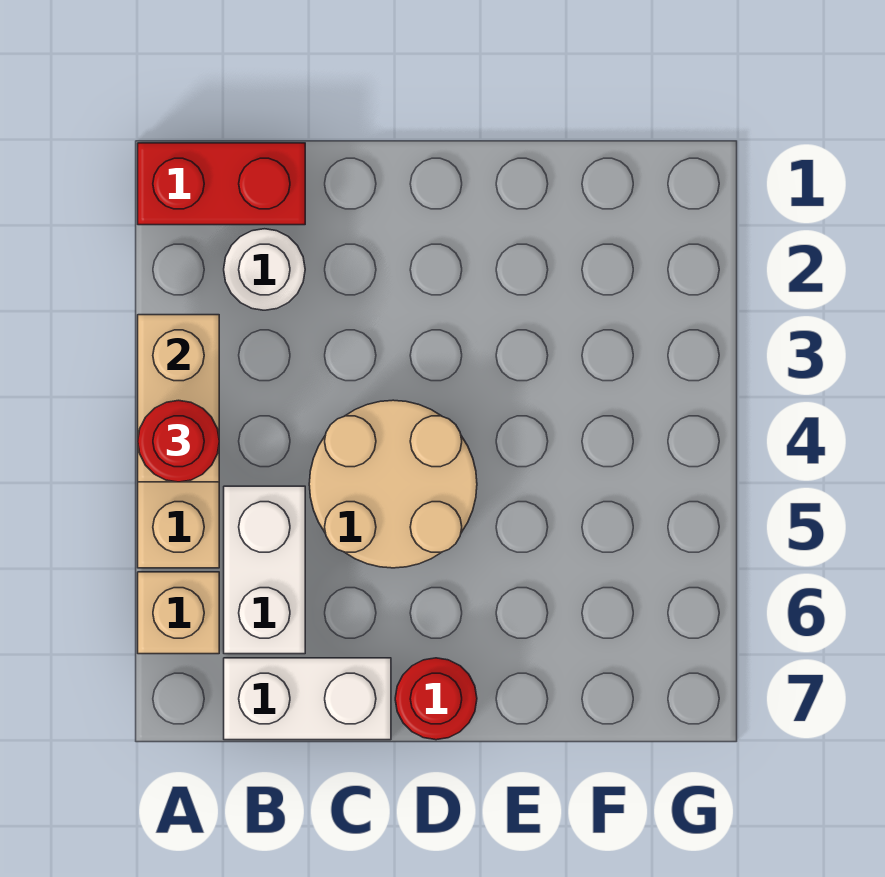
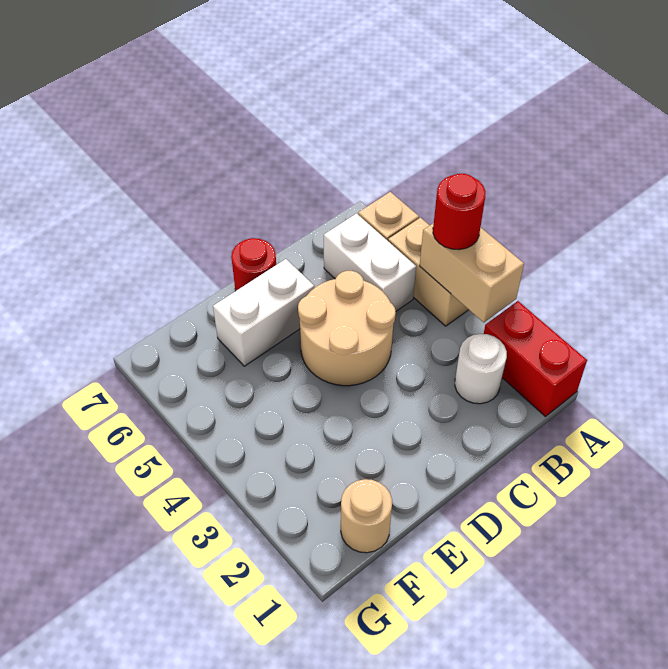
red brick A1:B1 level 1 -> red brick A1:A2 level 1
white brick B7:C7 level 1 -> white brick D6:E6 level 1
none -> tan round brick F1 level 1

